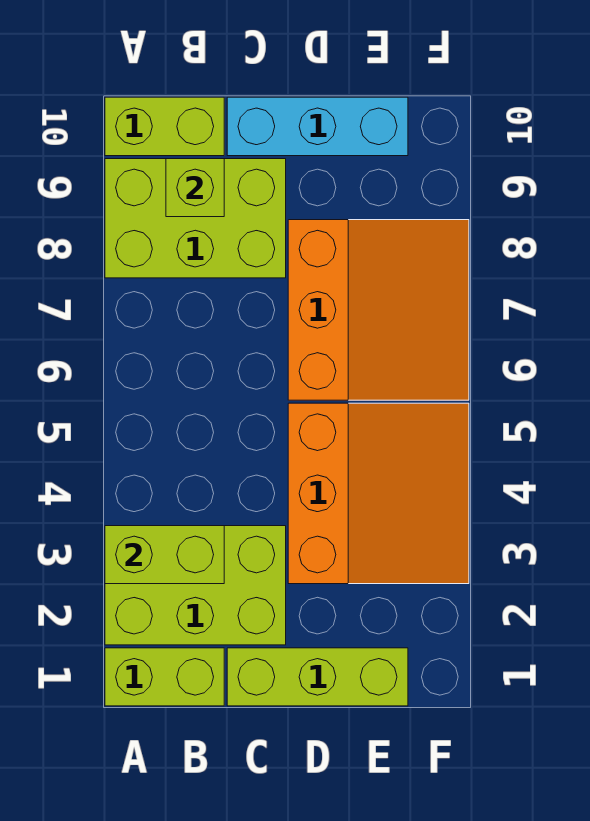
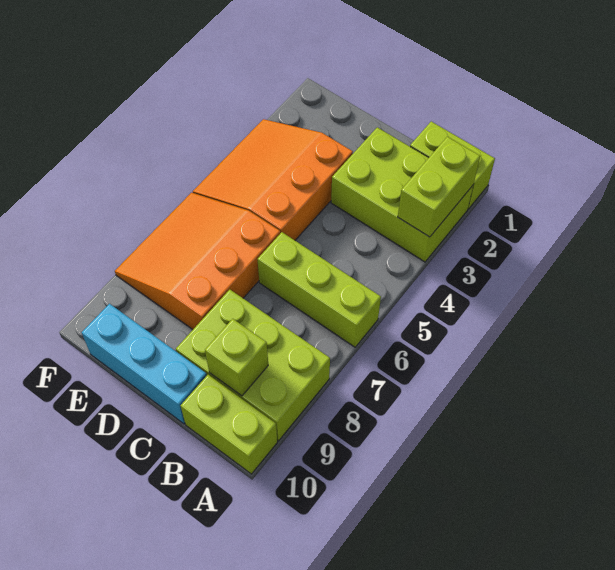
lime brick A3:B3 level 2 -> lime brick A2:A3 level 2
lime brick C1:E1 level 1 -> lime brick A6:C6 level 1

